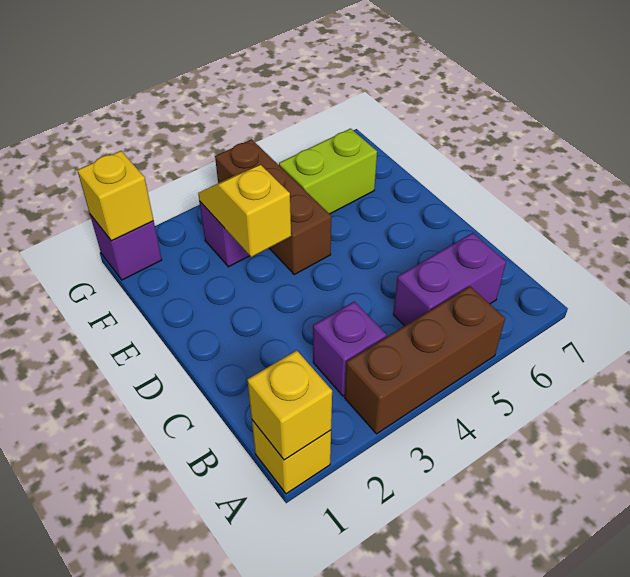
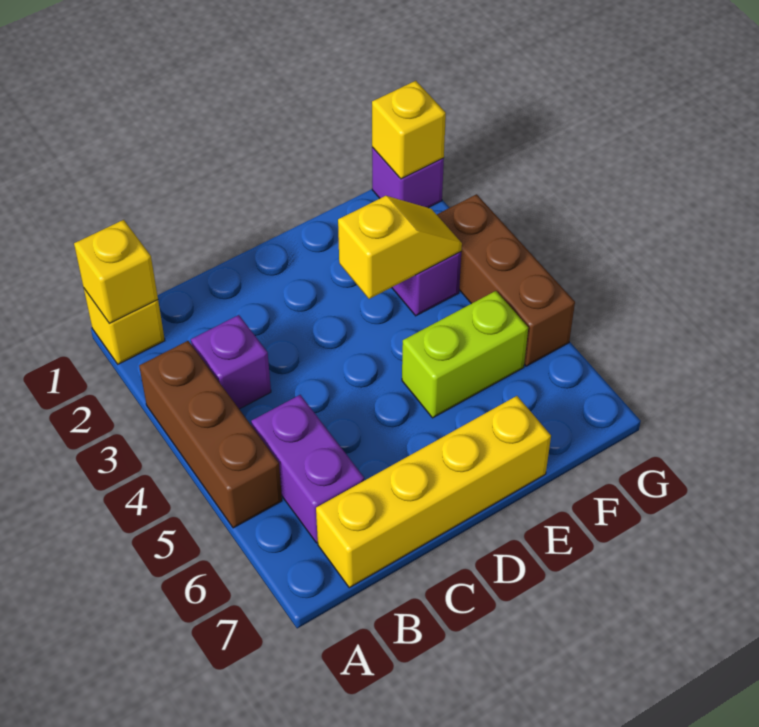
none -> yellow brick B7:E7 level 1
brown brick E4:G4 level 1 -> brown brick G3:G5 level 1
lime brick F5:F6 level 1 -> lime brick E5:F5 level 1

